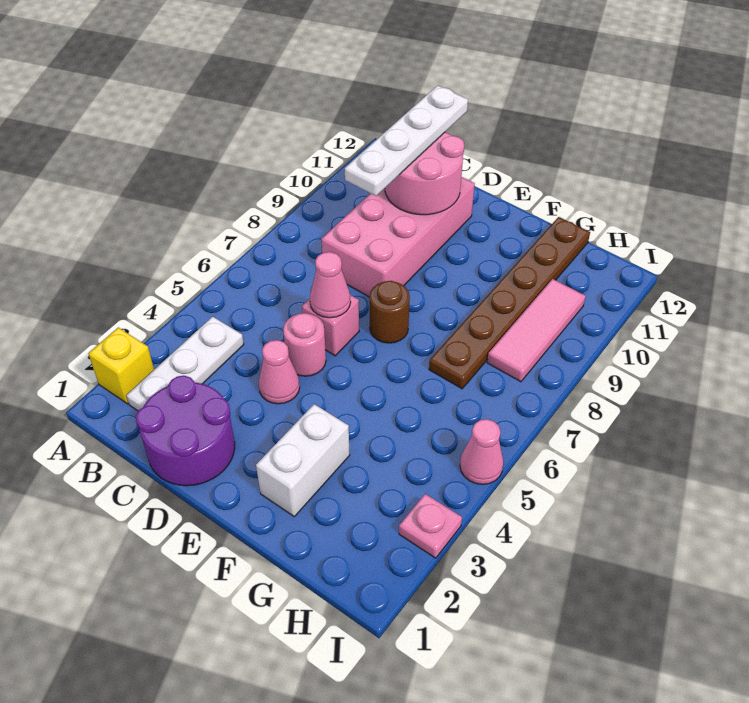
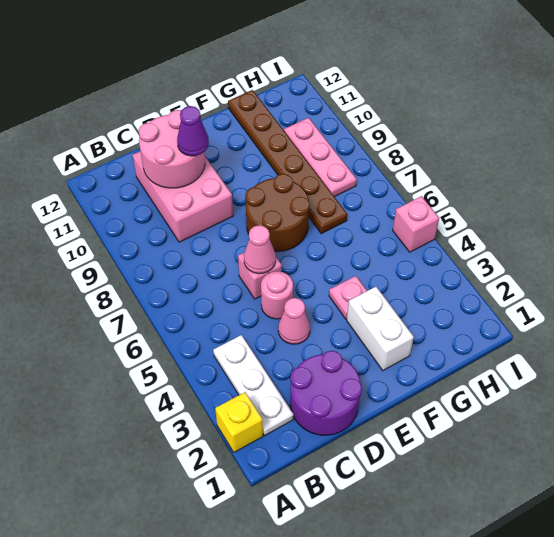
pink brick C8:D11 level 1 -> pink brick C9:D11 level 1
white plate C9:C12 level 3 -> none
none -> purple cone D10 level 3
brown round brick E7 level 1 -> brown round brick E7:F8 level 1
pink tile H8:H10 level 1 -> pink plate H8:H10 level 1
pink plate I3 level 1 -> pink plate F4 level 1
pink cone I5 level 1 -> pink brick I5 level 1

